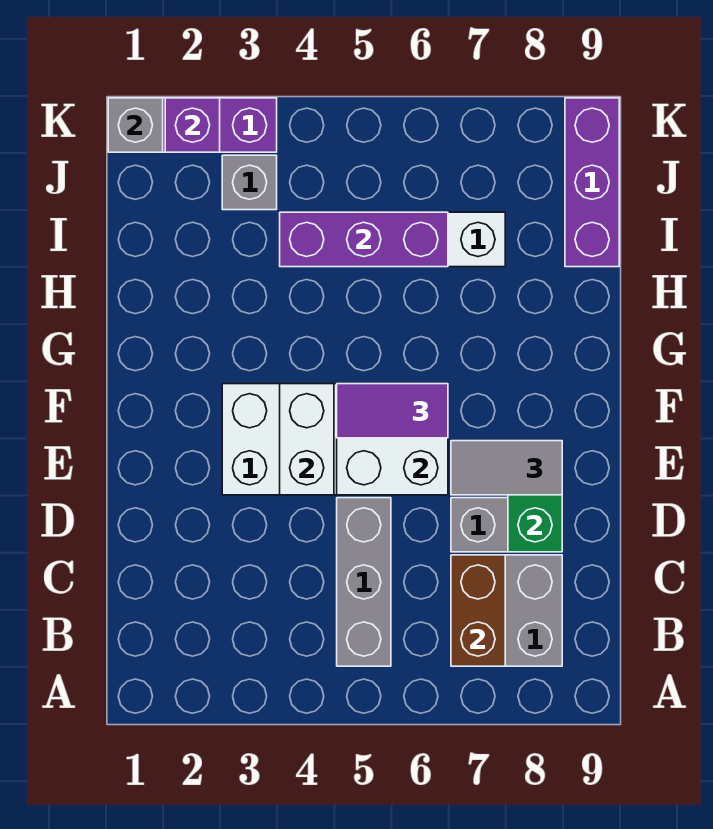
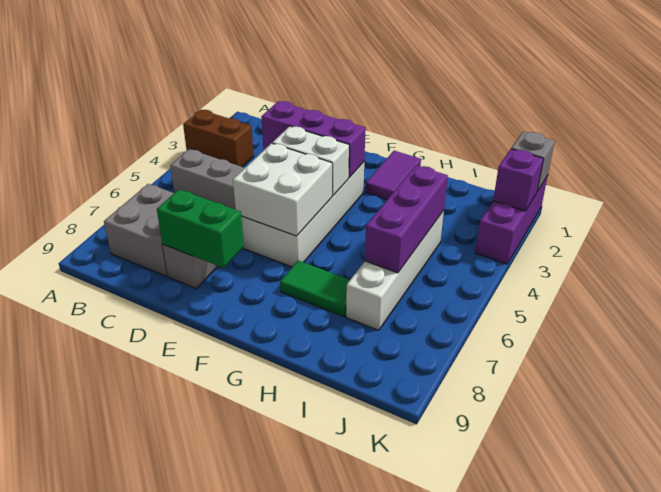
brown brick B7:C7 level 2 -> brown brick A3:B3 level 1
grey tile E7:E8 level 3 -> none
purple tile F5:F6 level 3 -> purple tile G1:G2 level 1
none -> green tile G7:H7 level 1
purple brick I9:K9 level 1 -> purple brick D3:F3 level 2
grey brick J3 level 1 -> none

